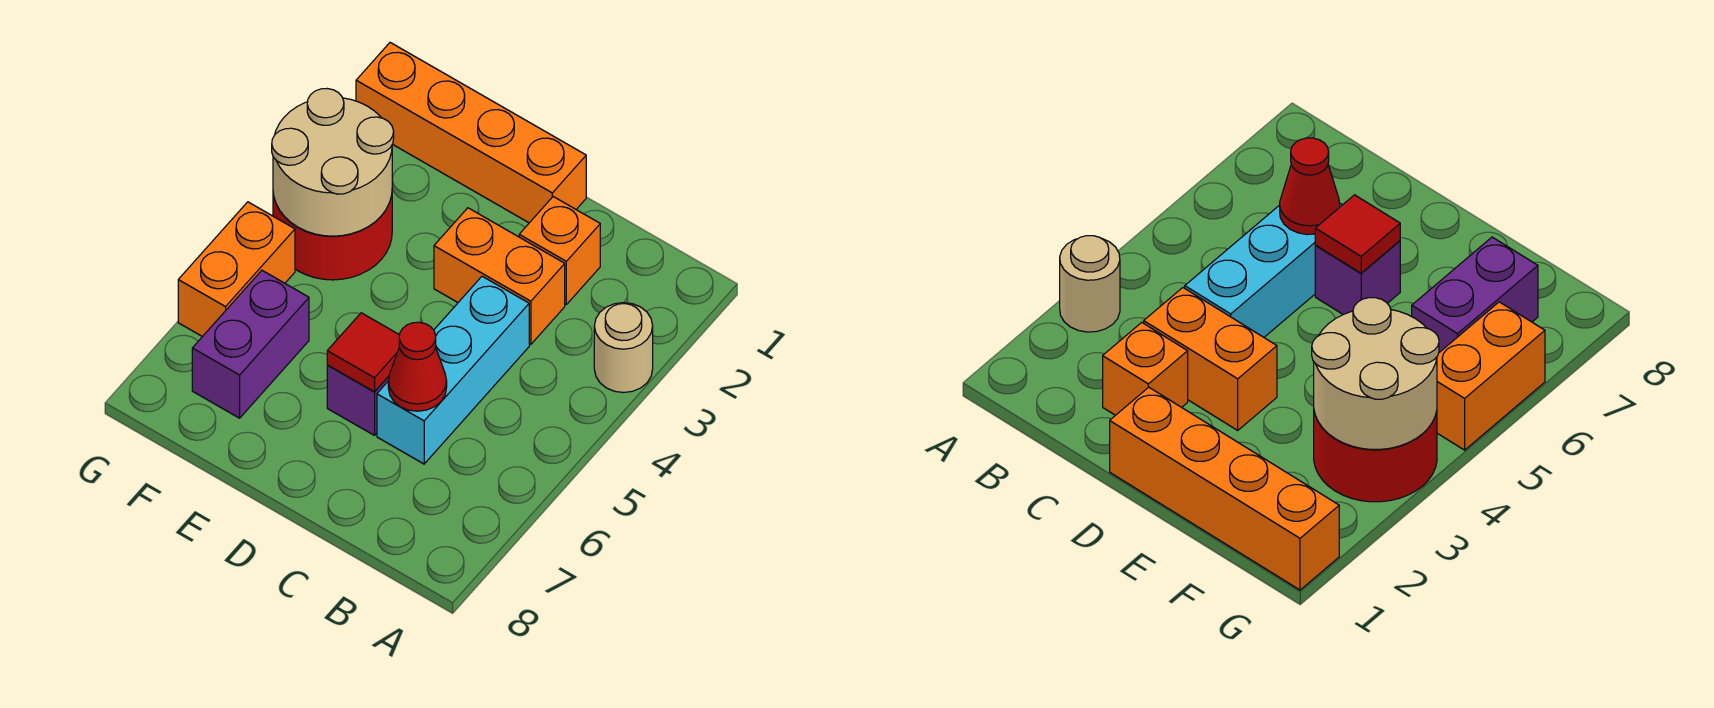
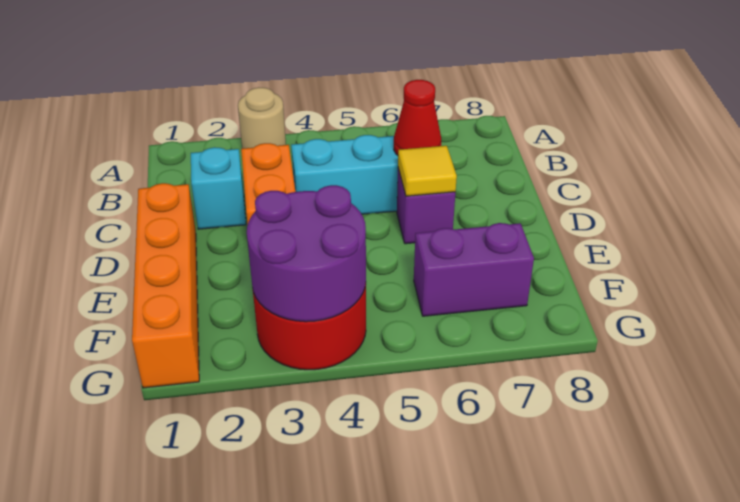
orange brick C2 level 1 -> cyan brick C2 level 1
red tile D6 level 2 -> yellow tile D6 level 2
tan round brick F3:G4 level 2 -> purple round brick F3:G4 level 2
orange brick G5:G6 level 1 -> none

